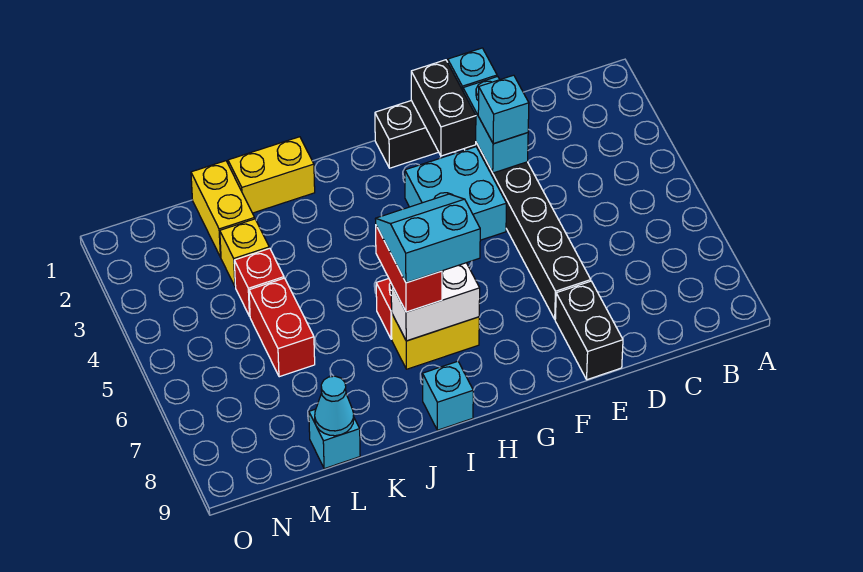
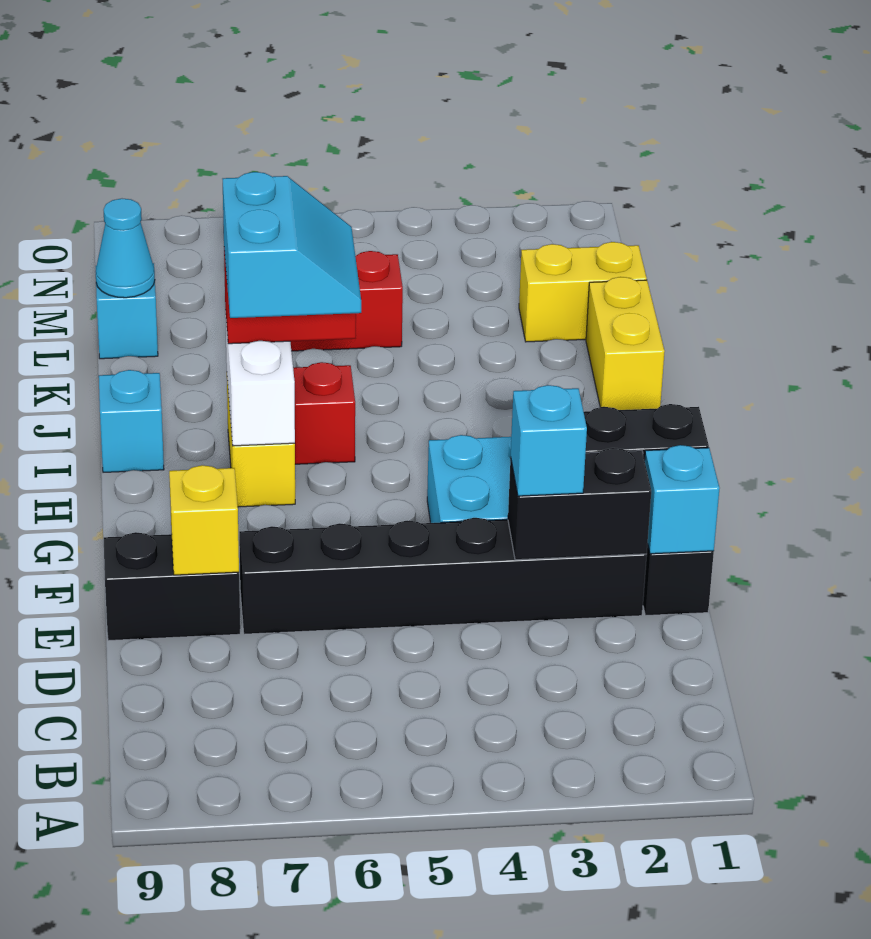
cyan brick E2:E3 level 2 -> black brick E2:E3 level 2
yellow brick L3 level 1 -> yellow brick E8 level 2
red brick L4 level 1 -> none

